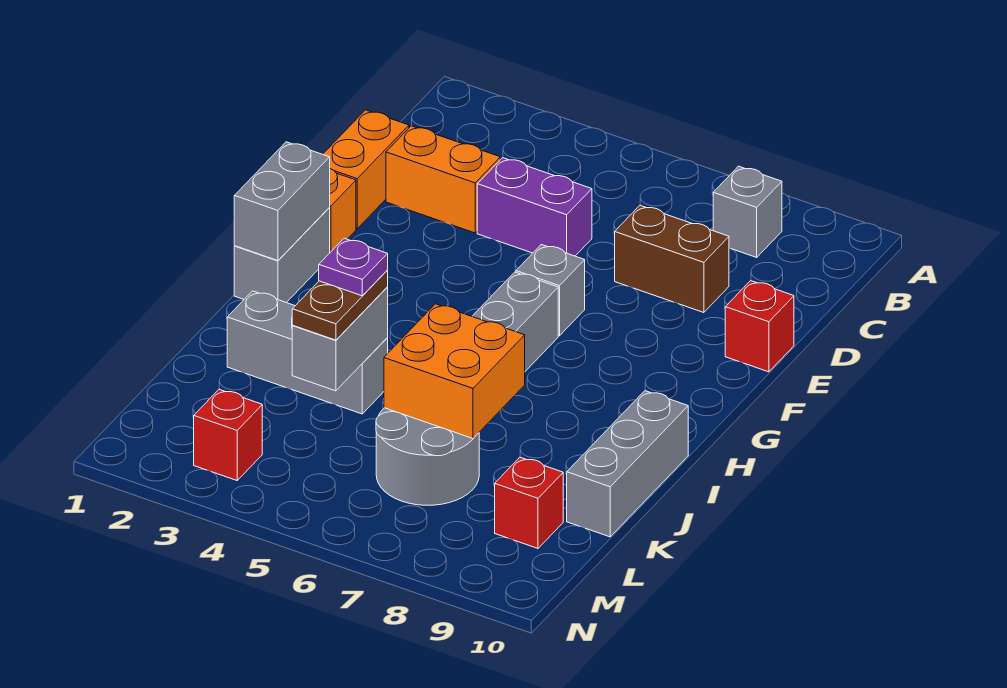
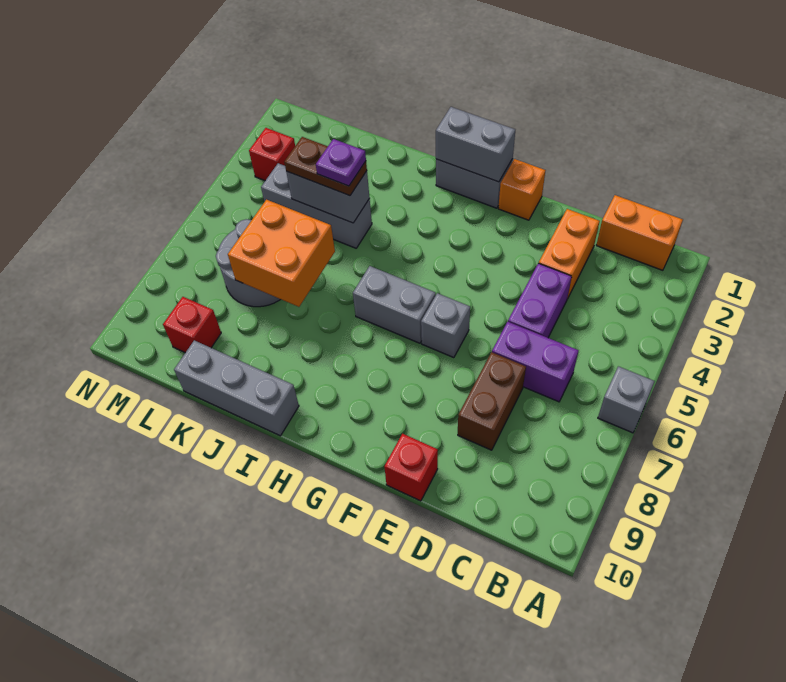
grey brick B8 level 1 -> grey brick A6 level 1
none -> purple brick C6:D6 level 1
orange brick D1:E1 level 1 -> orange brick B1:C1 level 1
grey brick J2:J4 level 1 -> grey brick J4:L4 level 1

